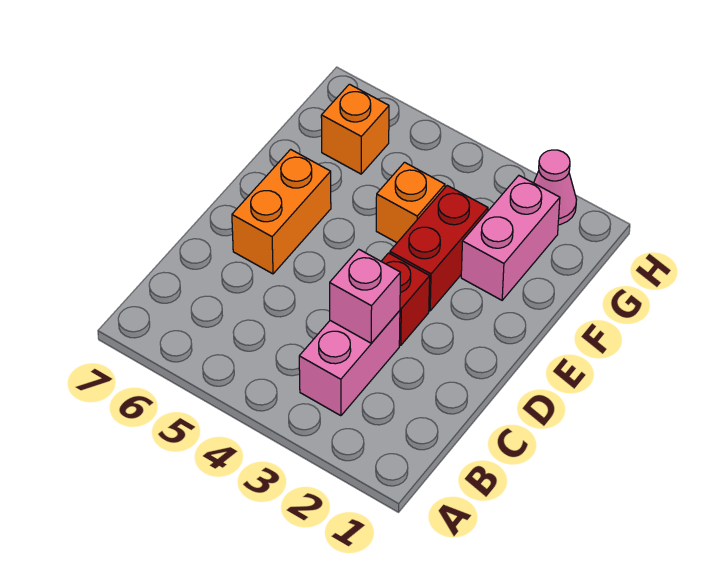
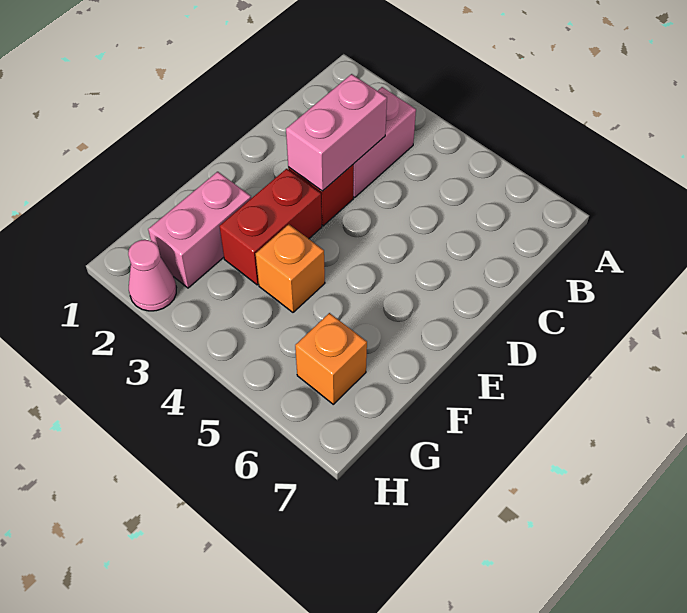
pink brick C3 level 2 -> pink brick C3:D3 level 2
orange brick D6:E6 level 1 -> none

